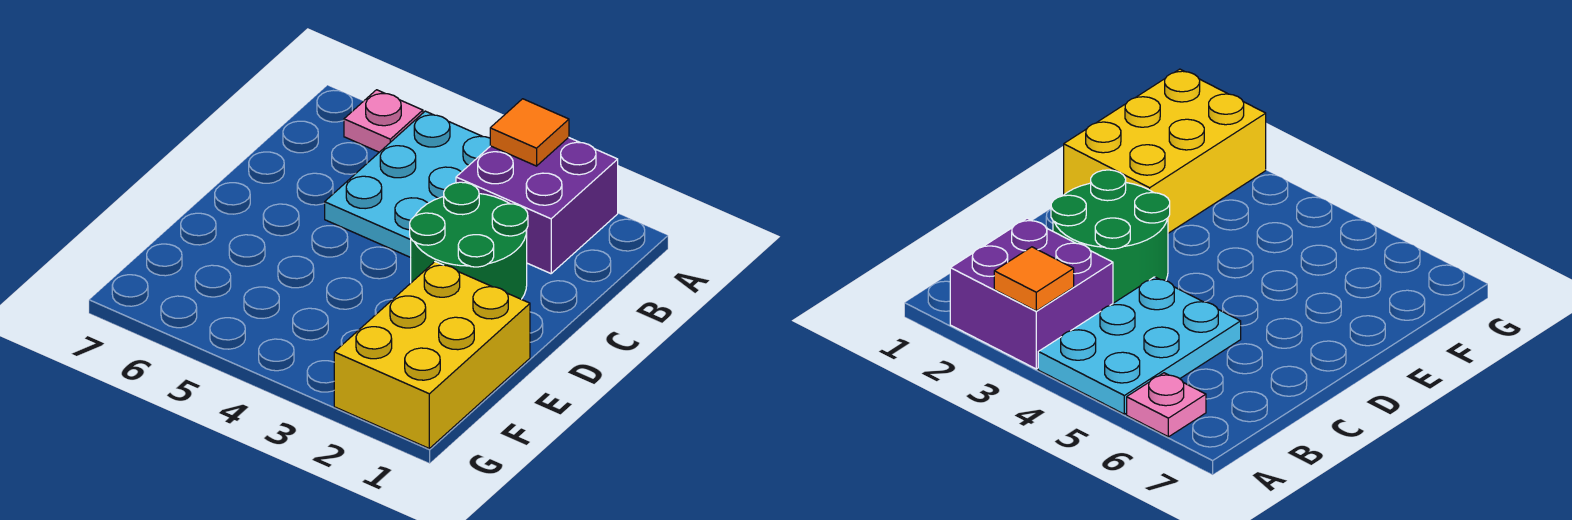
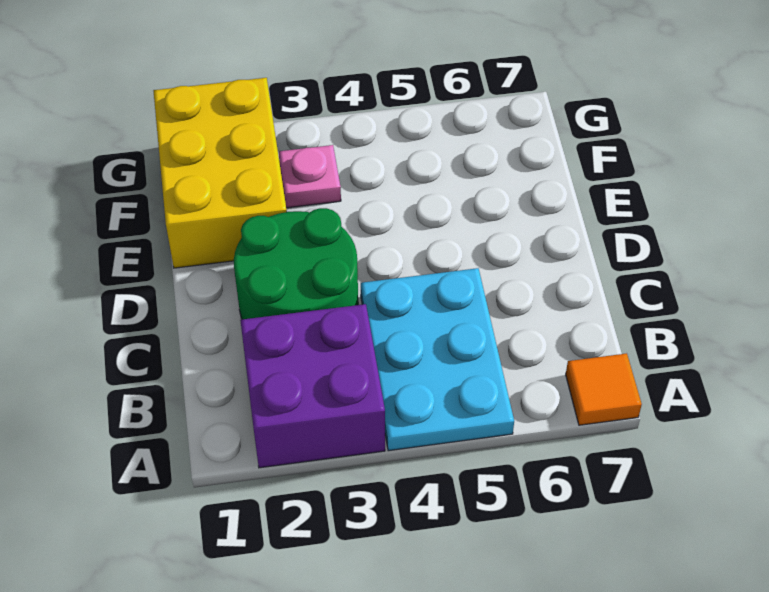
orange tile A3 level 2 -> orange tile A7 level 1
pink plate A6 level 1 -> pink plate F3 level 1

